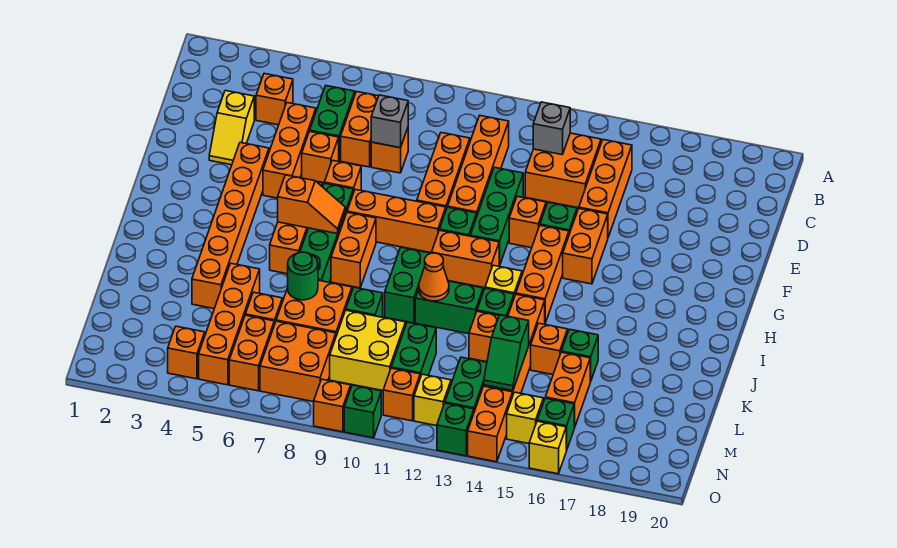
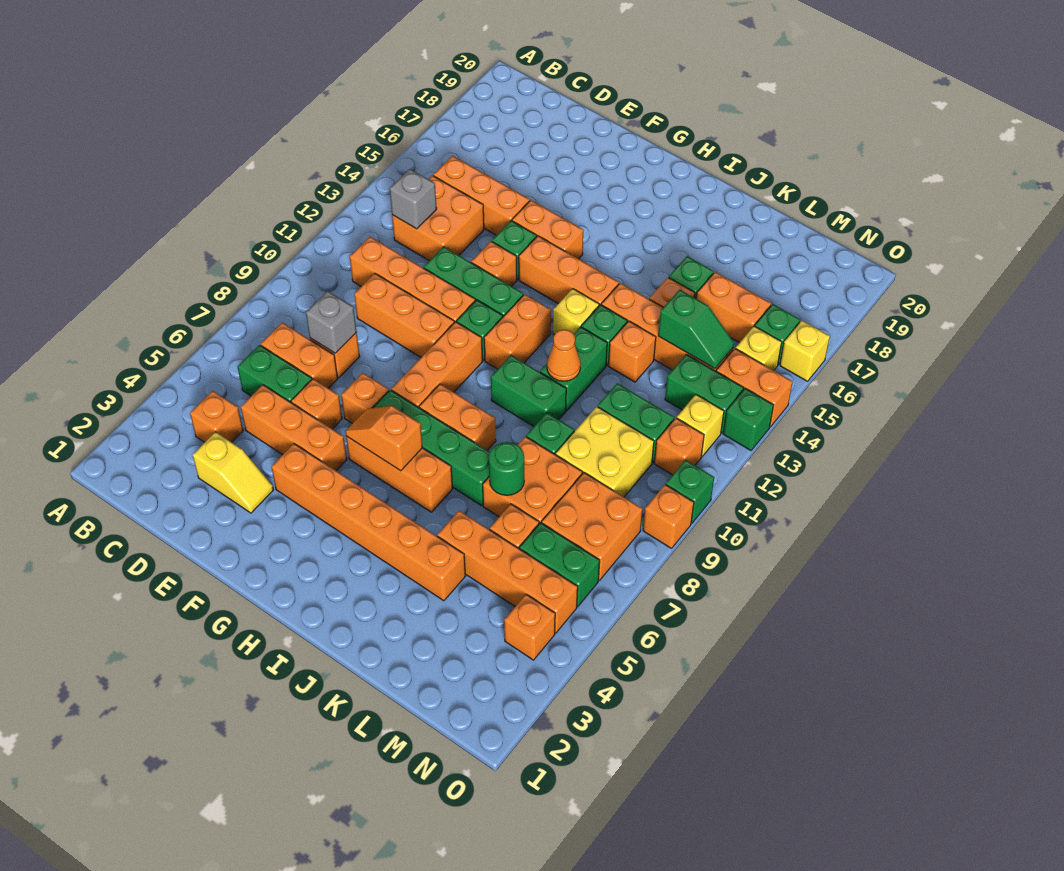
orange slope H6:H7 level 2 top 6 -> orange slope G6:H6 level 2 top H
orange brick M6:N6 level 1 -> green brick M6:N6 level 1

